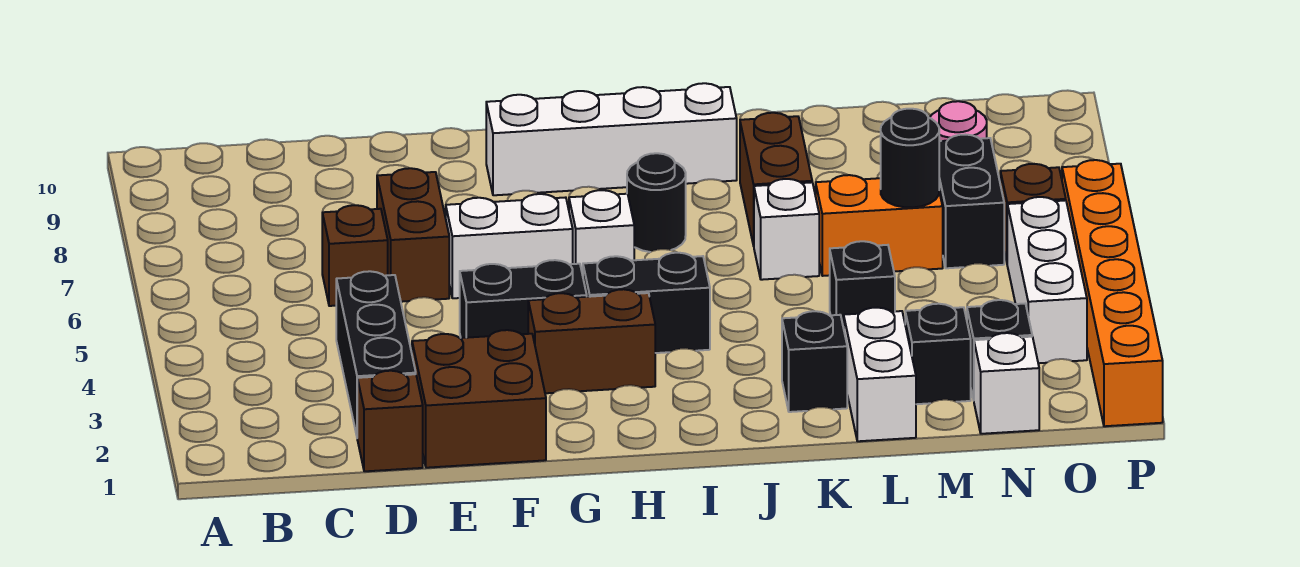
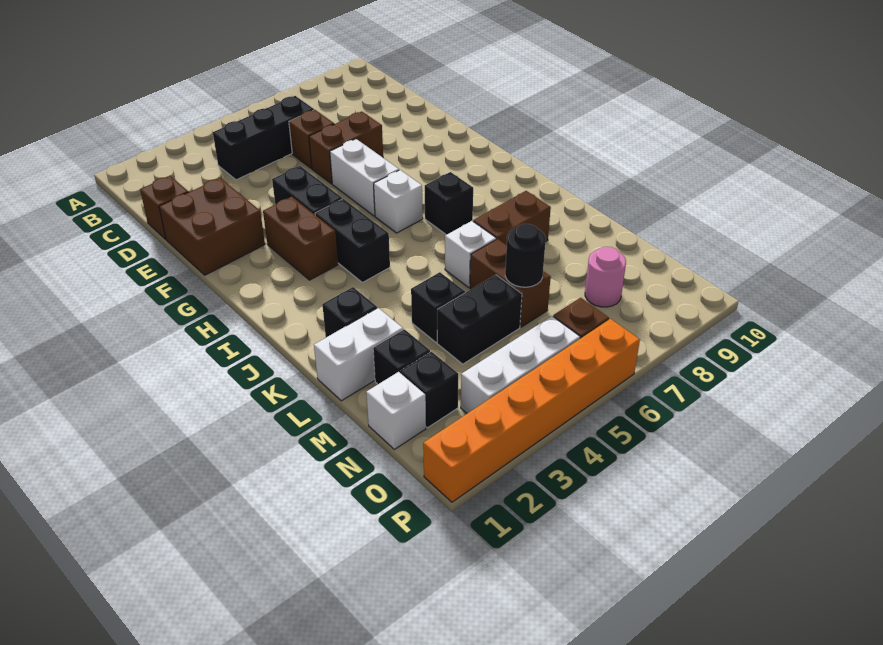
black brick D2:D4 level 1 -> black brick C4:C6 level 1
white brick G9:J9 level 1 -> none
black round brick I7 level 1 -> black brick I7 level 1
orange brick L6:M6 level 1 -> brown brick L6:M6 level 1
black brick N6:N7 level 1 -> black brick M4:M5 level 1

